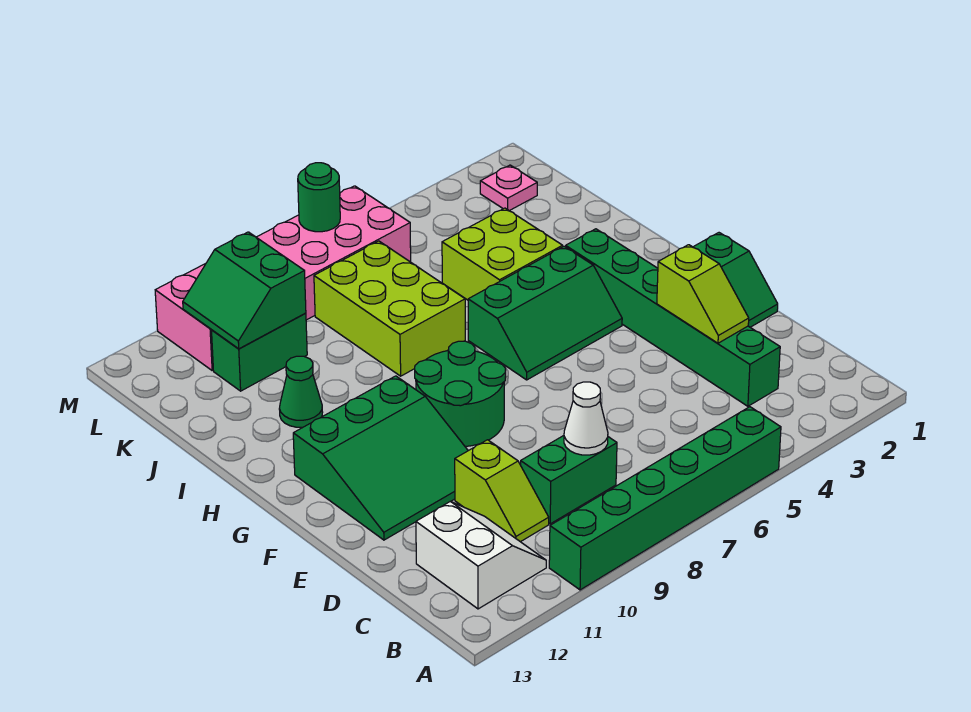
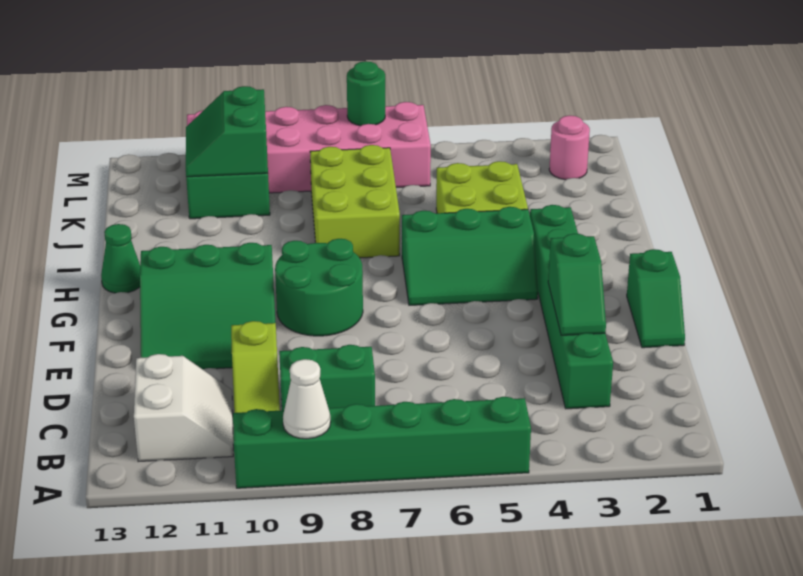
white cone C8 level 2 -> white cone A9 level 2
lime slope D3:E3 level 2 top E -> green slope D3:E3 level 2 top E
green cone I11 level 1 -> green cone H13 level 1
pink plate L2 level 1 -> pink round brick L2 level 1

